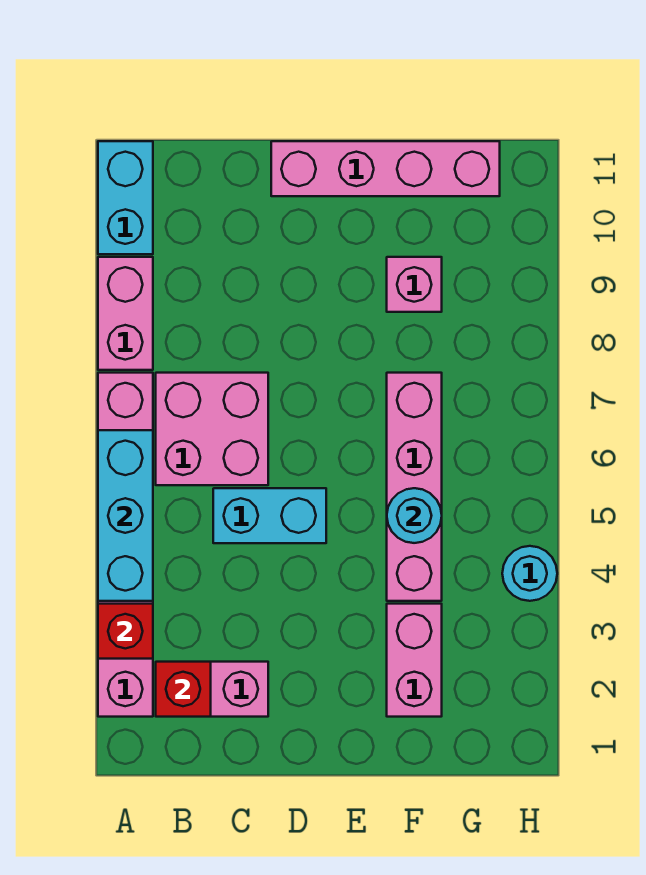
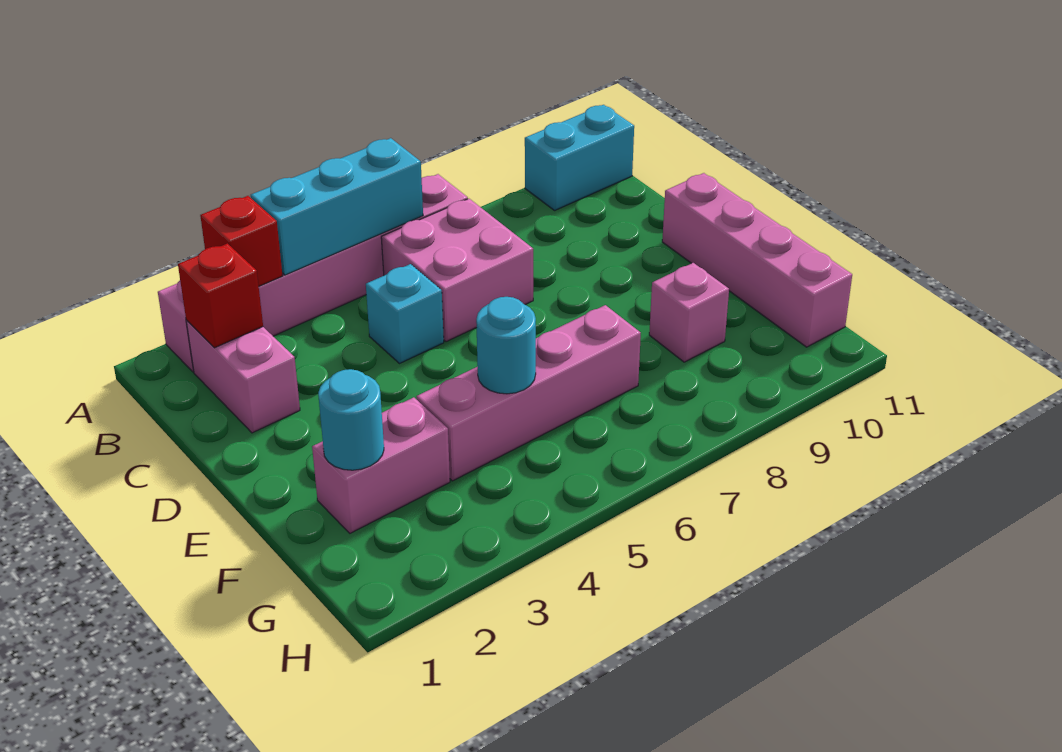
pink brick A8:A9 level 1 -> none
cyan brick C5:D5 level 1 -> cyan brick C5 level 1
cyan round brick H4 level 1 -> cyan round brick F2 level 2

